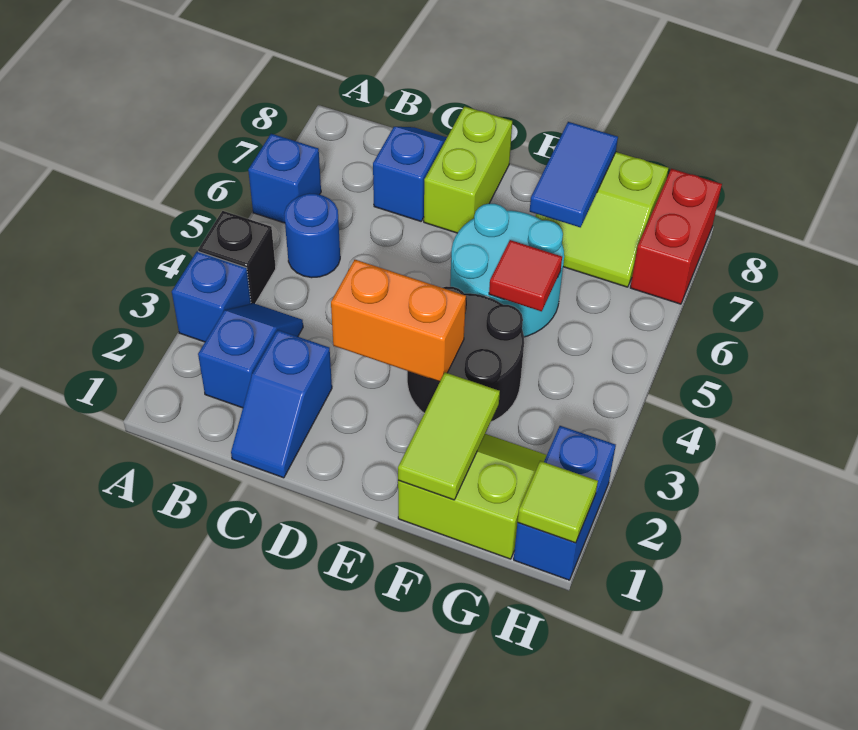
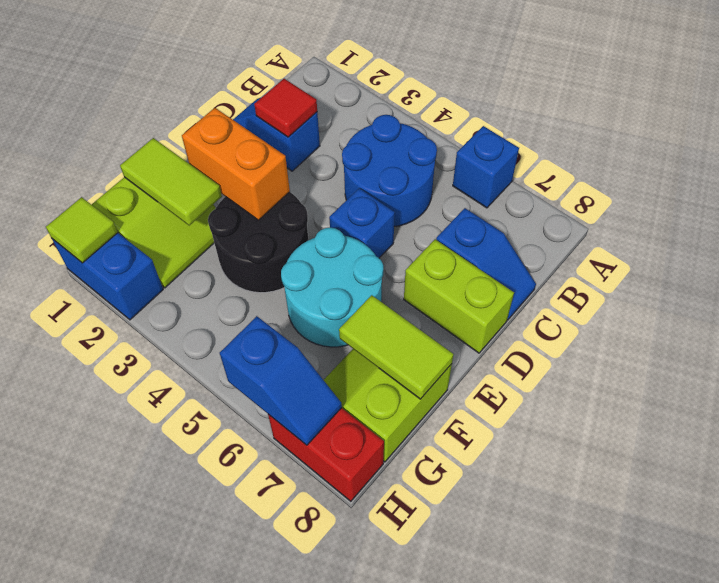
blue brick A3 level 1 -> blue brick D5 level 1
black brick A4 level 1 -> none
blue slope B2:B3 level 1 top 2 -> blue slope H6:H7 level 2 top 6
blue round brick B5 level 1 -> blue round brick B4:C5 level 1
orange brick D3:E3 level 2 -> orange brick E2:E3 level 2
red tile F5 level 2 -> red tile C2 level 2
blue tile F7:F8 level 2 -> lime tile F7:F8 level 2

